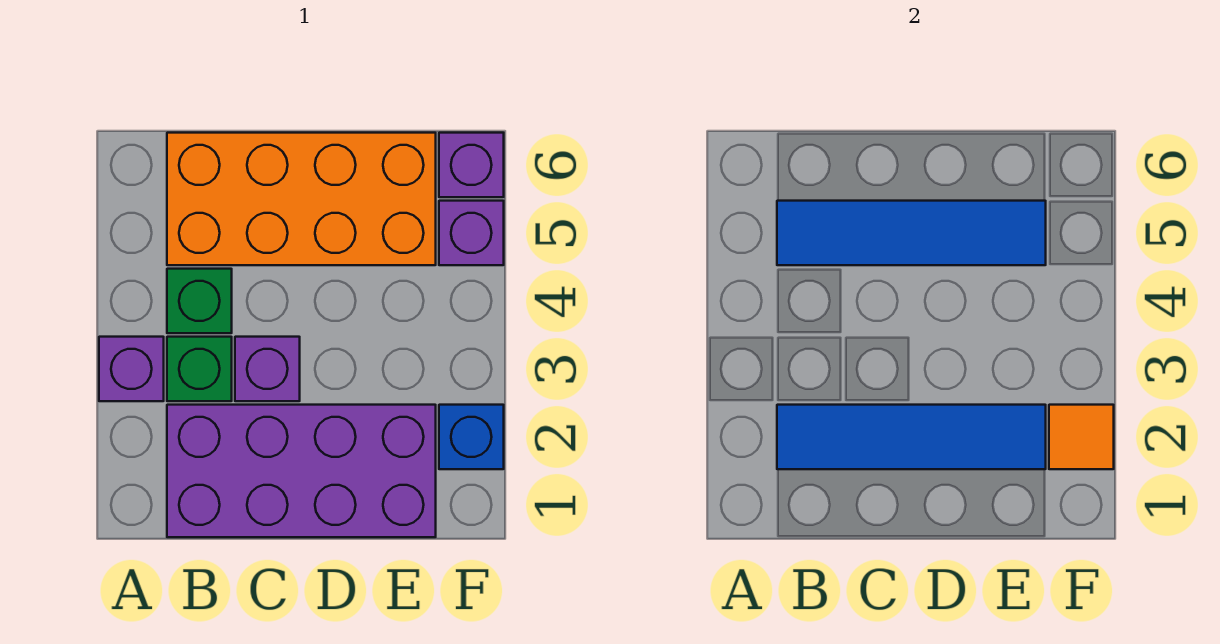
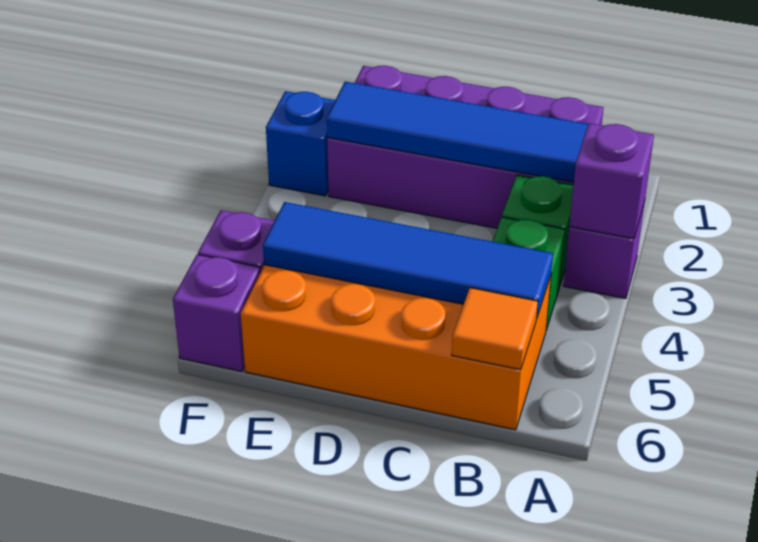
purple brick C3 level 1 -> purple brick A3 level 2
orange tile F2 level 2 -> orange tile B6 level 2

